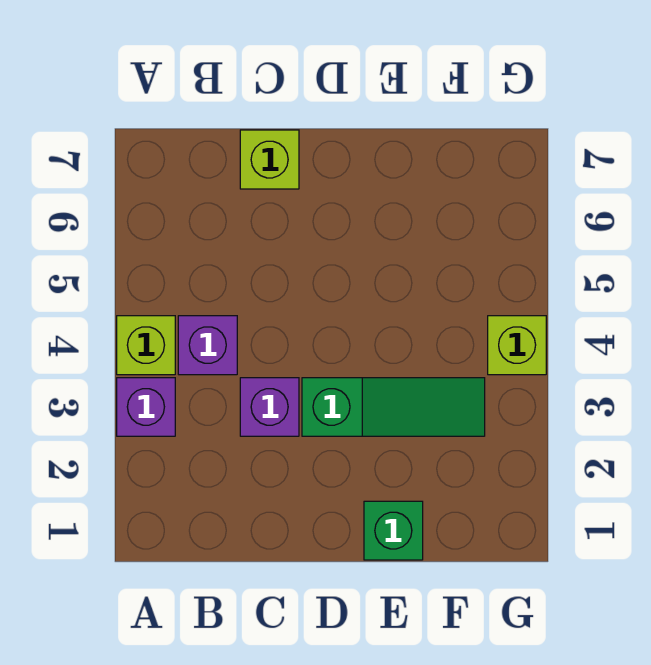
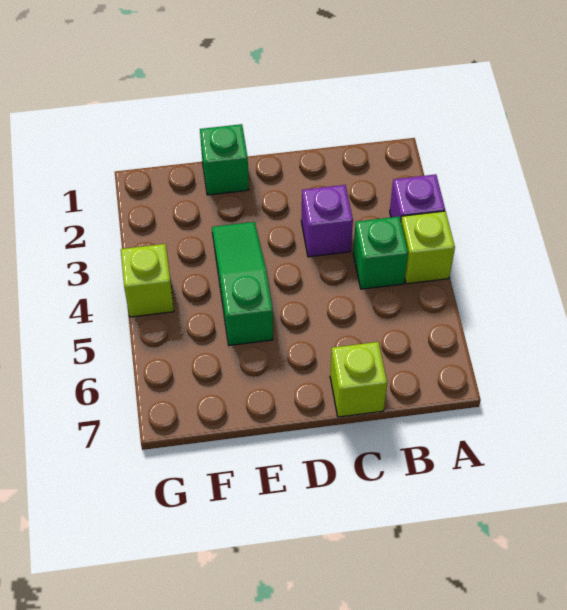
purple brick B4 level 1 -> green brick B4 level 1
green slope D3:F3 level 1 top D -> green slope E3:E5 level 1 top 5

